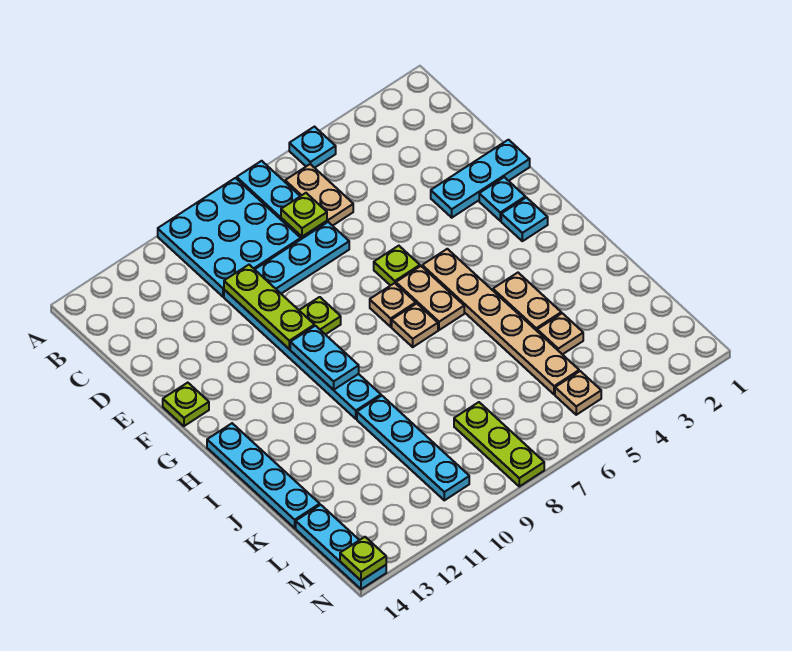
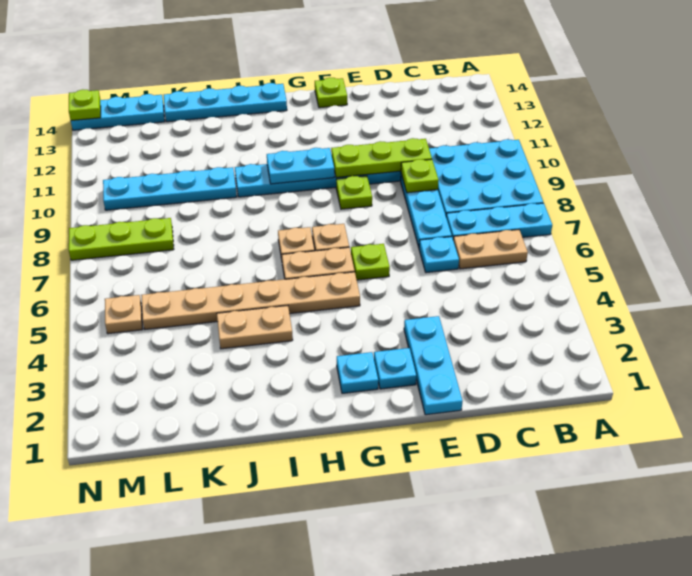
cyan plate A5 level 1 -> cyan plate D6 level 1
lime plate C7 level 2 -> lime plate D9 level 2
tan plate K4 level 1 -> none

